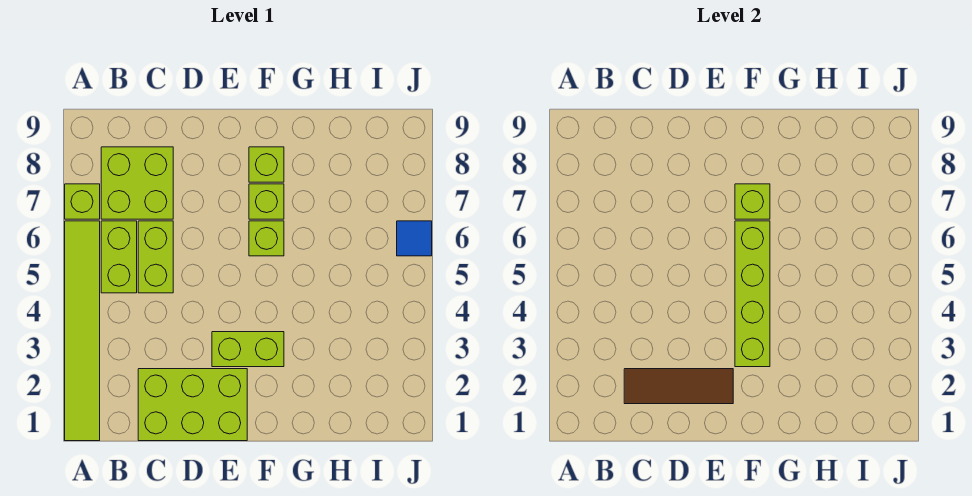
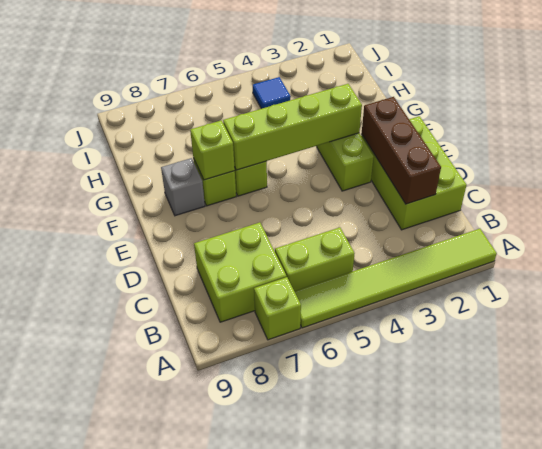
brown tile C2:E2 level 2 -> brown brick C2:E2 level 2
lime brick C5:C6 level 1 -> none
lime brick F8 level 1 -> grey brick F8 level 1
blue tile J6 level 1 -> blue tile I4 level 1

